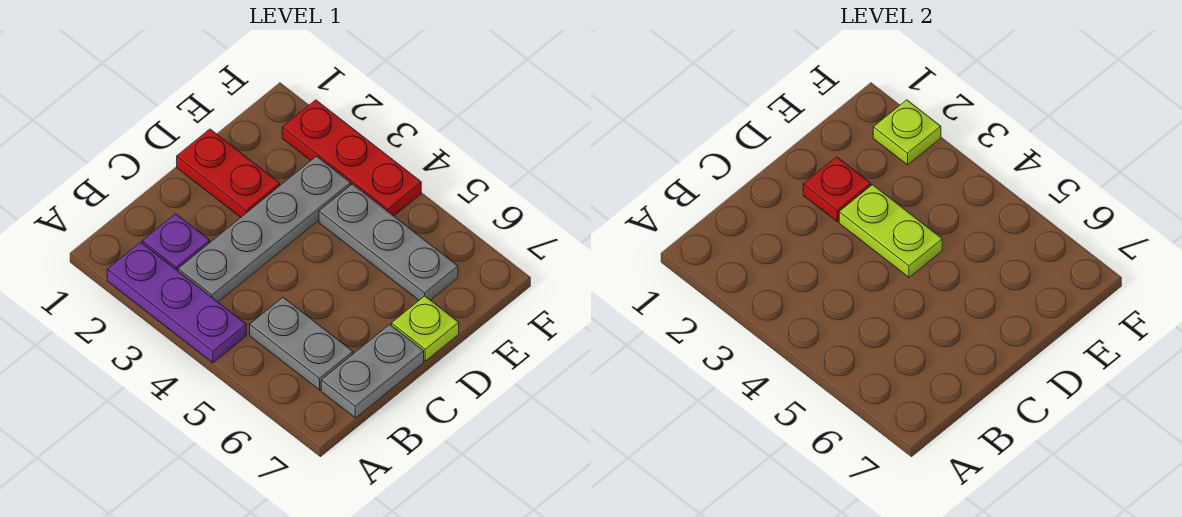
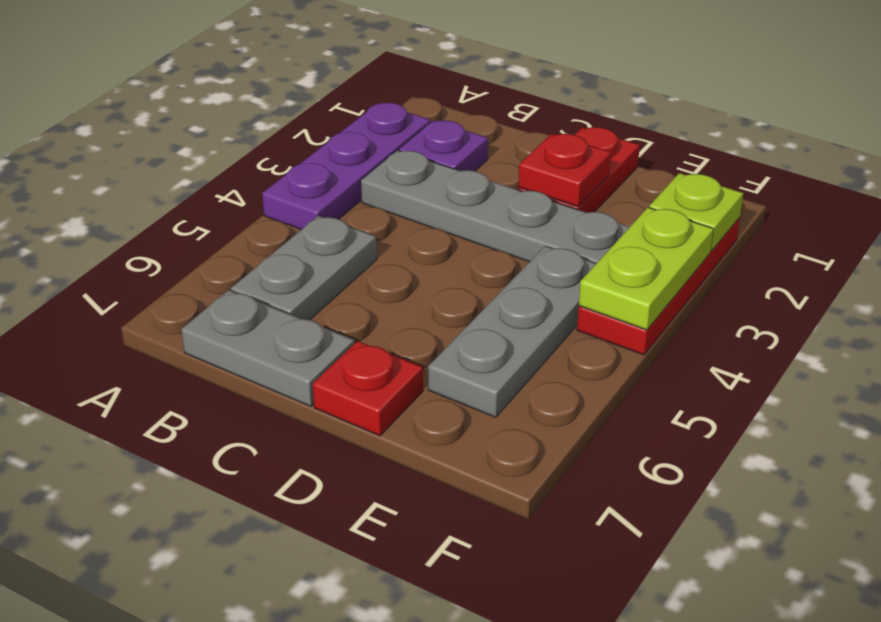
lime plate D3:D4 level 2 -> lime plate F3:F4 level 2
lime plate D7 level 1 -> red plate D7 level 1

